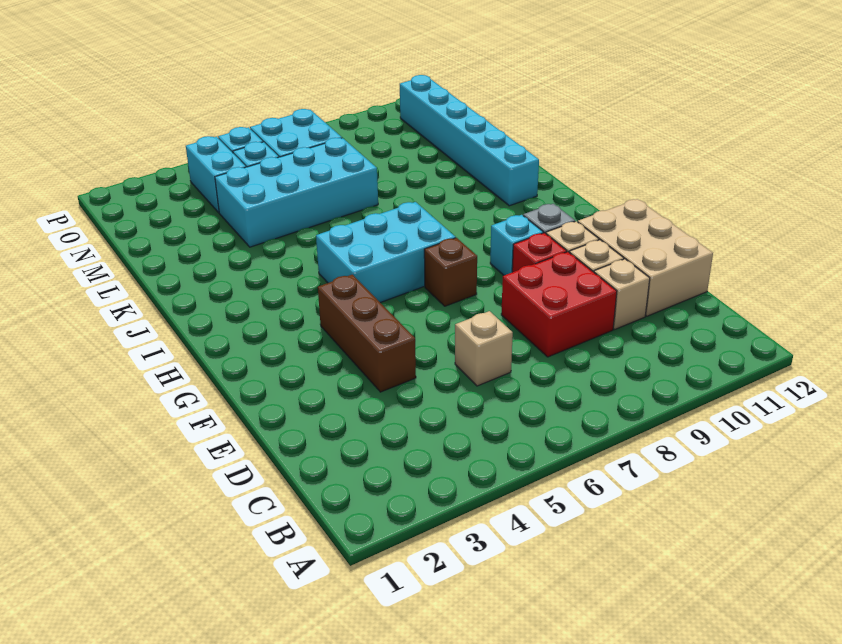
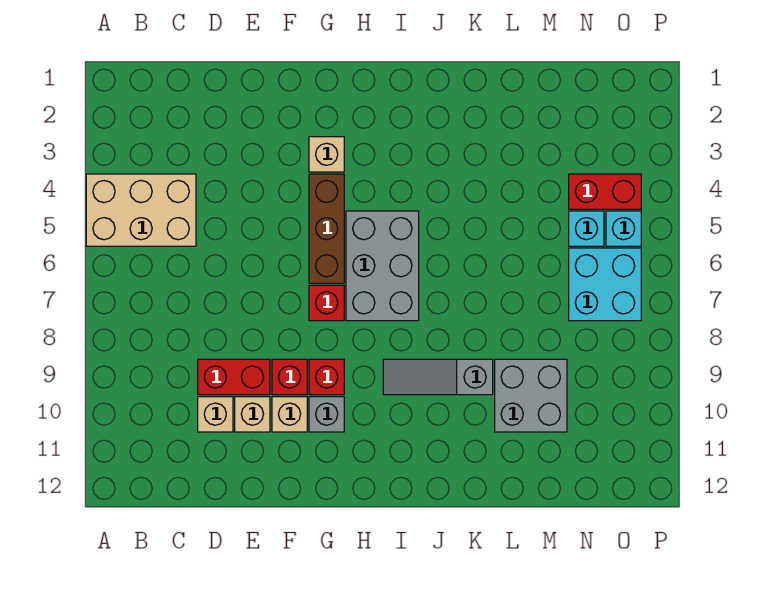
tan brick D6 level 1 -> tan brick G3 level 1
red brick D8:E9 level 1 -> red brick D9:E9 level 1
tan brick D11:F12 level 1 -> tan brick A4:C5 level 1
brown brick E4:G4 level 1 -> brown brick G4:G6 level 1
brown brick G7 level 1 -> red brick G7 level 1
cyan brick G9 level 1 -> red brick G9 level 1
cyan brick H5:I7 level 1 -> grey brick H5:I7 level 1
none -> grey slope I9:K9 level 1 top K
cyan brick J11:O11 level 1 -> none
cyan brick L4:M7 level 1 -> none
none -> grey brick L9:M10 level 1
cyan brick N4:O4 level 1 -> red brick N4:O4 level 1

